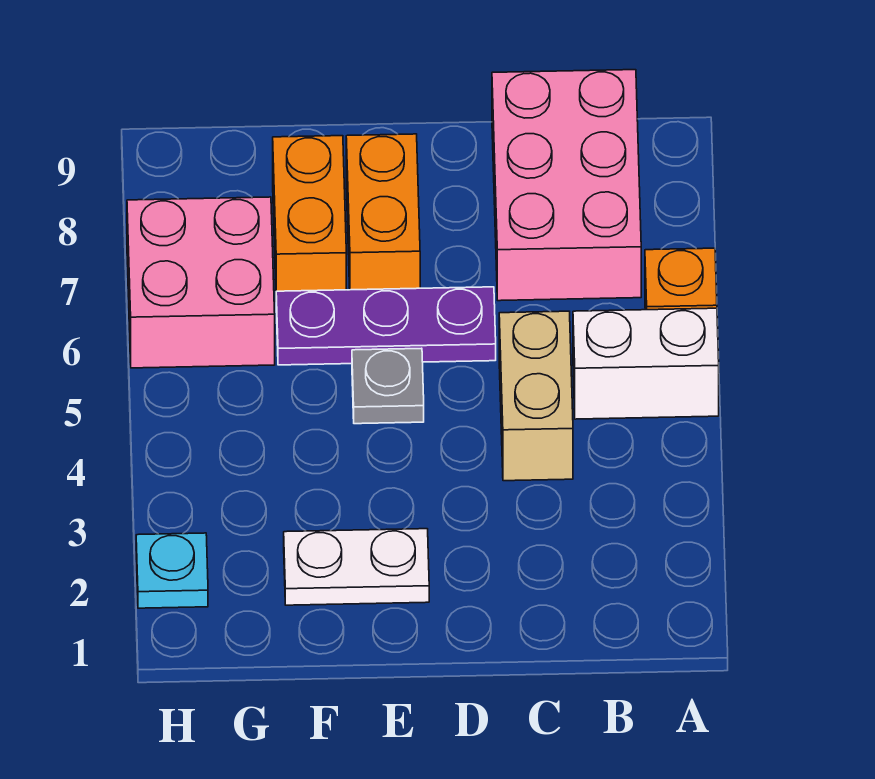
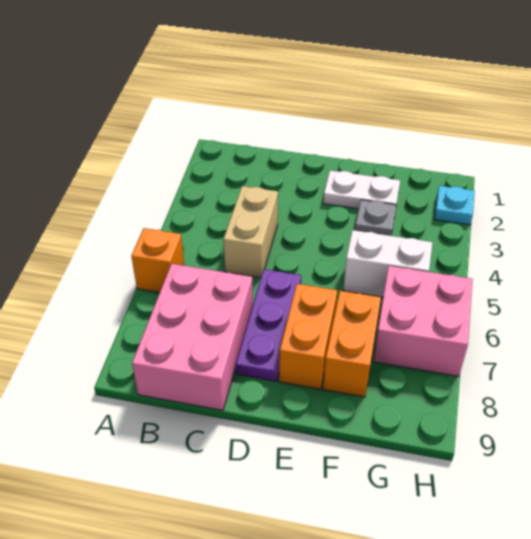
white brick A5:B5 level 1 -> white brick F5:G5 level 1
purple plate D6:F6 level 1 -> purple plate D6:D8 level 1
grey plate E5 level 1 -> grey plate F3 level 1

